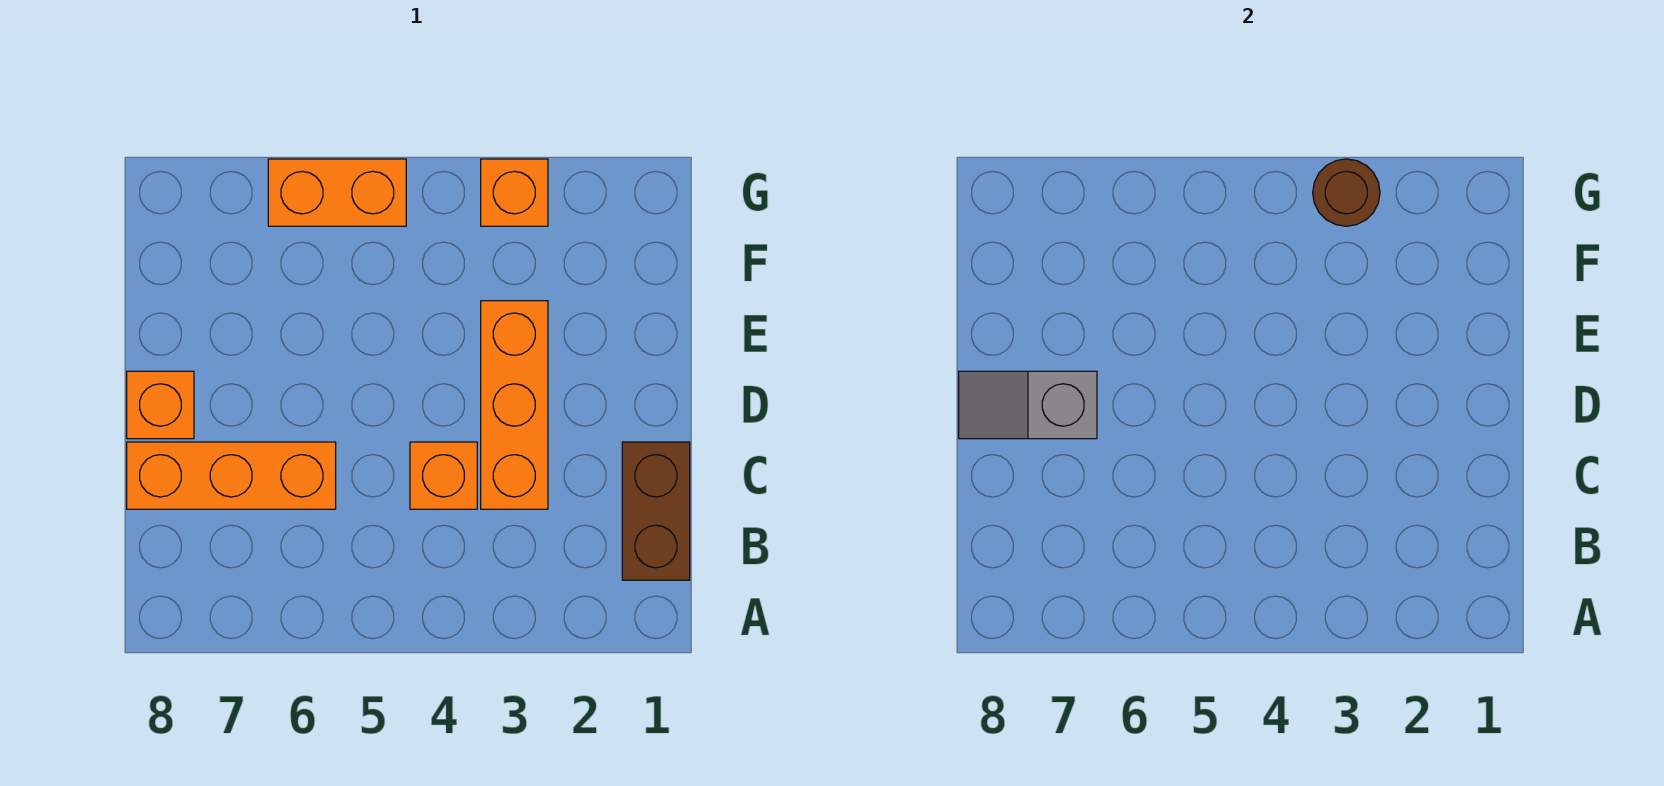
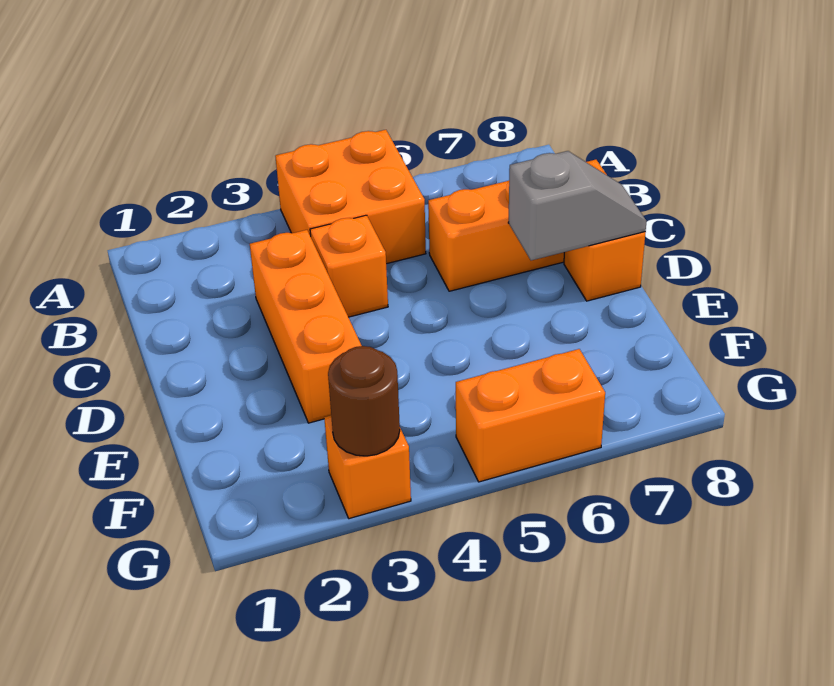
none -> orange brick A4:B5 level 1
brown brick B1:C1 level 1 -> none

